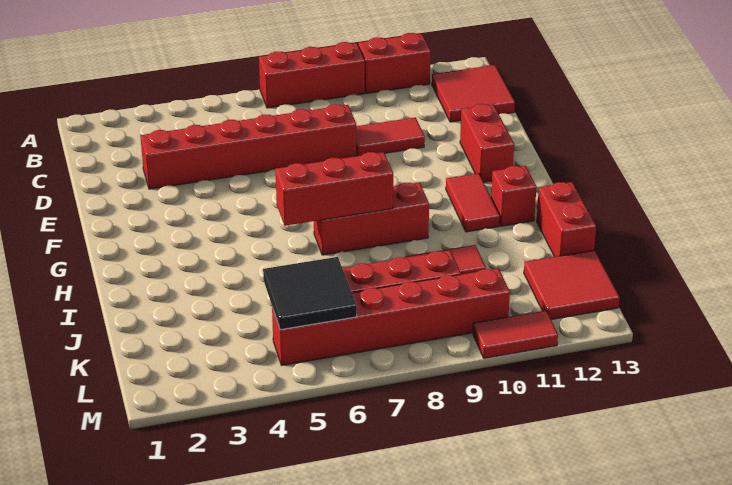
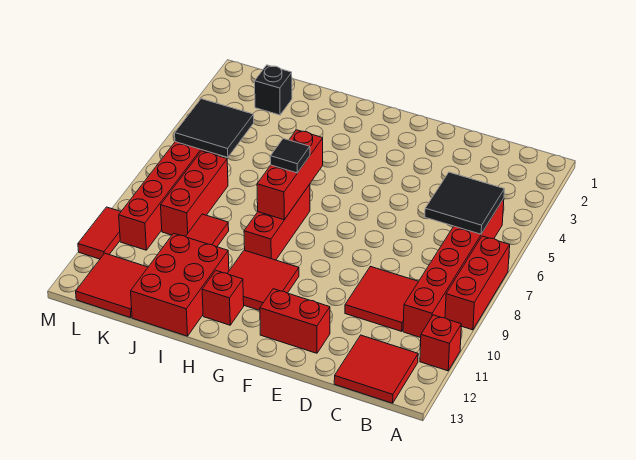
red brick A10:A11 level 1 -> red brick A11 level 1
none -> black tile B5:C6 level 2
red brick D3:D8 level 1 -> red brick B5:B10 level 1
red tile D9:D10 level 1 -> red tile C9:D10 level 1
red tile G11:H11 level 1 -> red tile G10:H11 level 1
none -> black tile H7 level 3
red brick I13:J13 level 1 -> red brick I11:J13 level 1
none -> black brick K2 level 1

